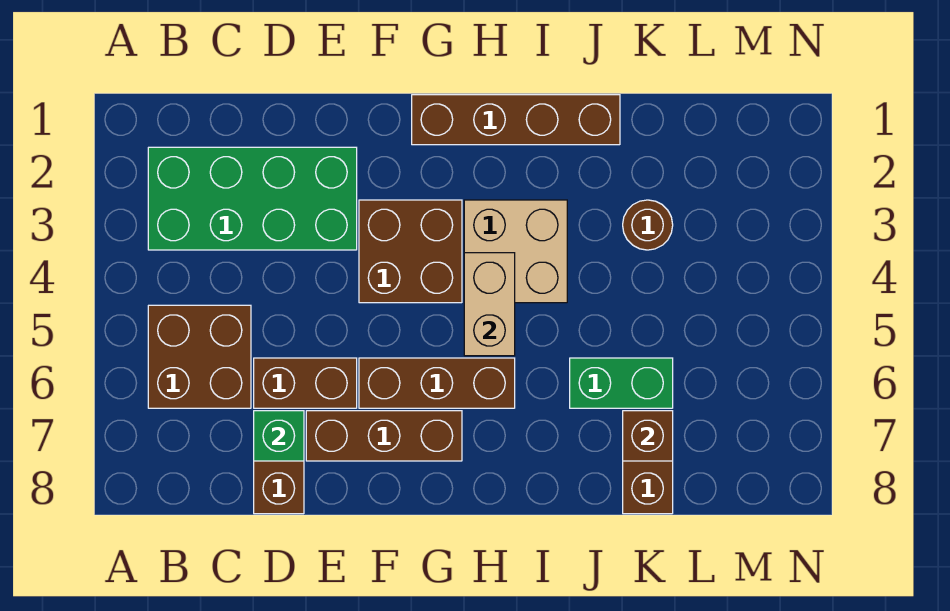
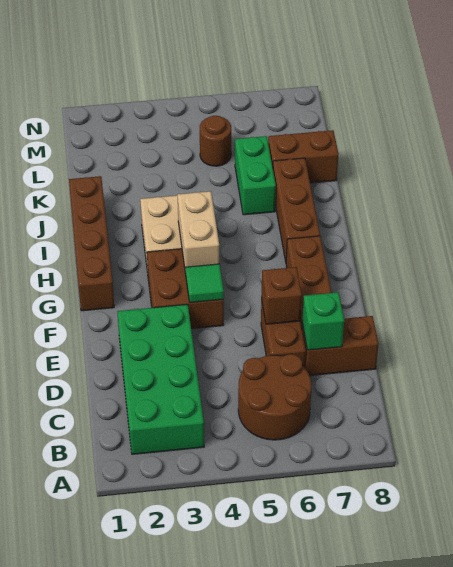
brown brick B5:C6 level 1 -> brown round brick B5:C6 level 1
none -> green tile F4 level 2
brown brick F6:H6 level 1 -> brown brick H7:J7 level 1
tan brick H4:H5 level 2 -> tan brick G4:H4 level 2
brown round brick K3 level 1 -> brown round brick L5 level 1
brown brick K7 level 2 -> brown brick E6 level 2

